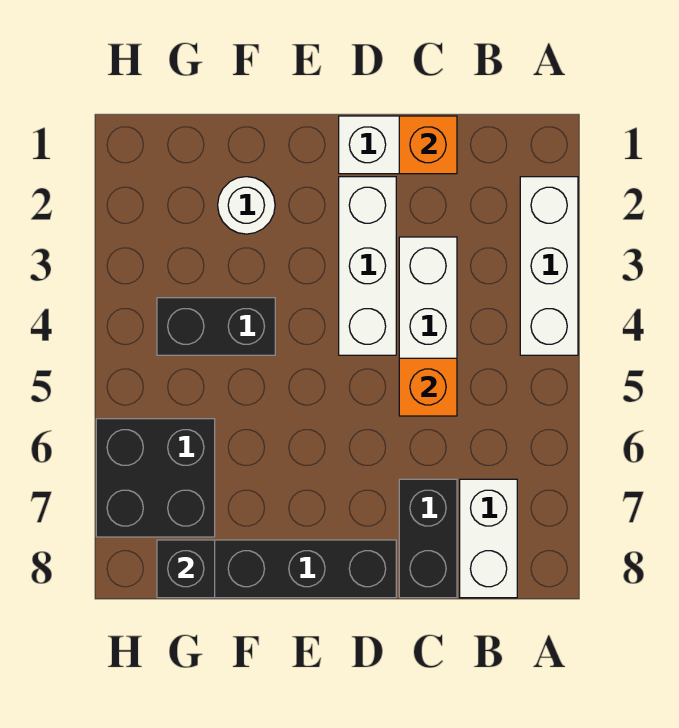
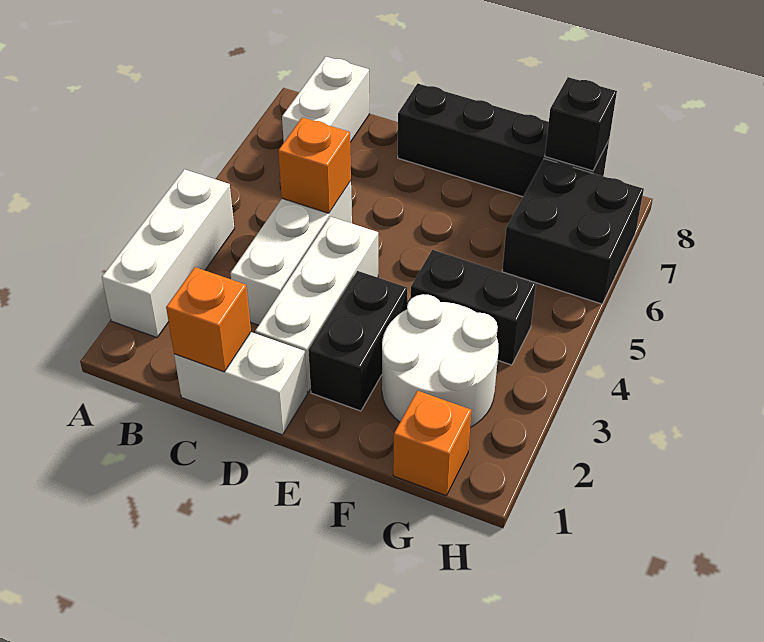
black brick C7:C8 level 1 -> black brick E2:E3 level 1
white round brick F2 level 1 -> white round brick F2:G3 level 1
none -> orange brick G1 level 1

